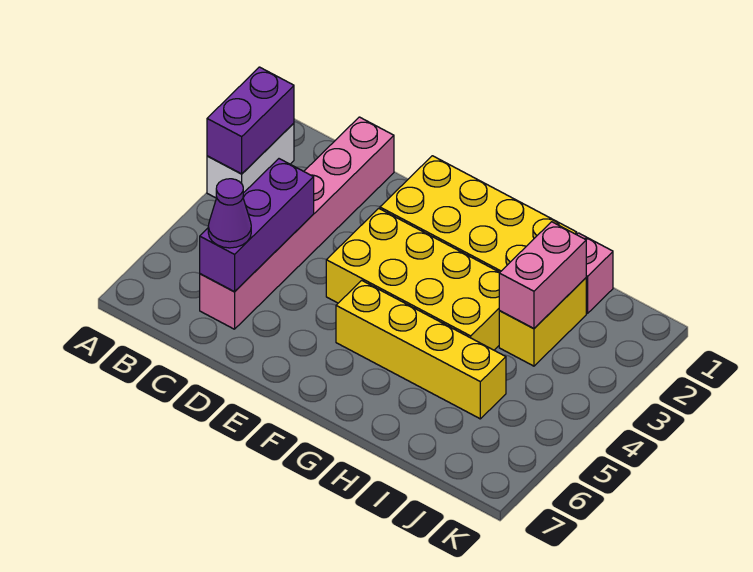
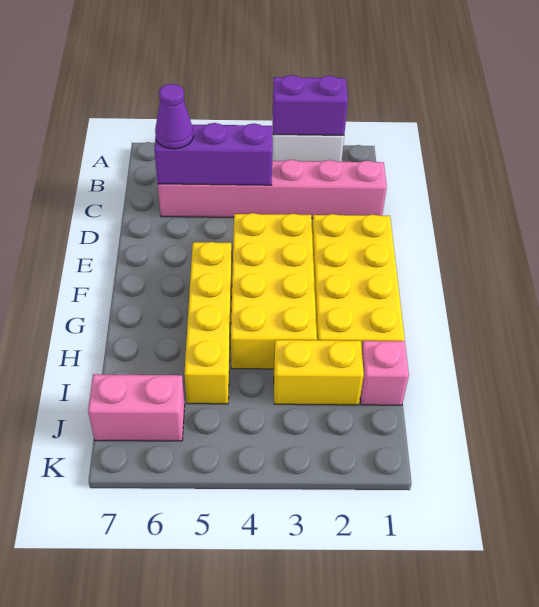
pink brick I2:I3 level 2 -> pink brick J6:J7 level 1

